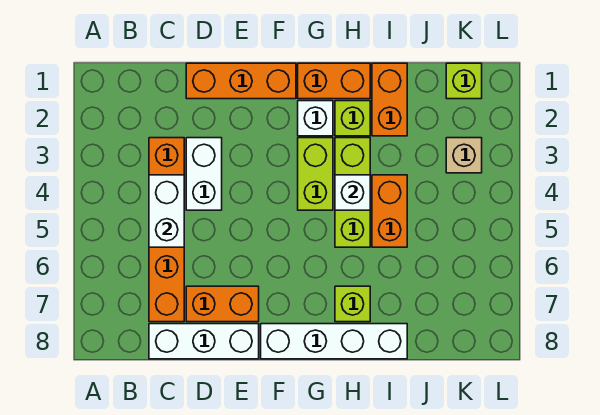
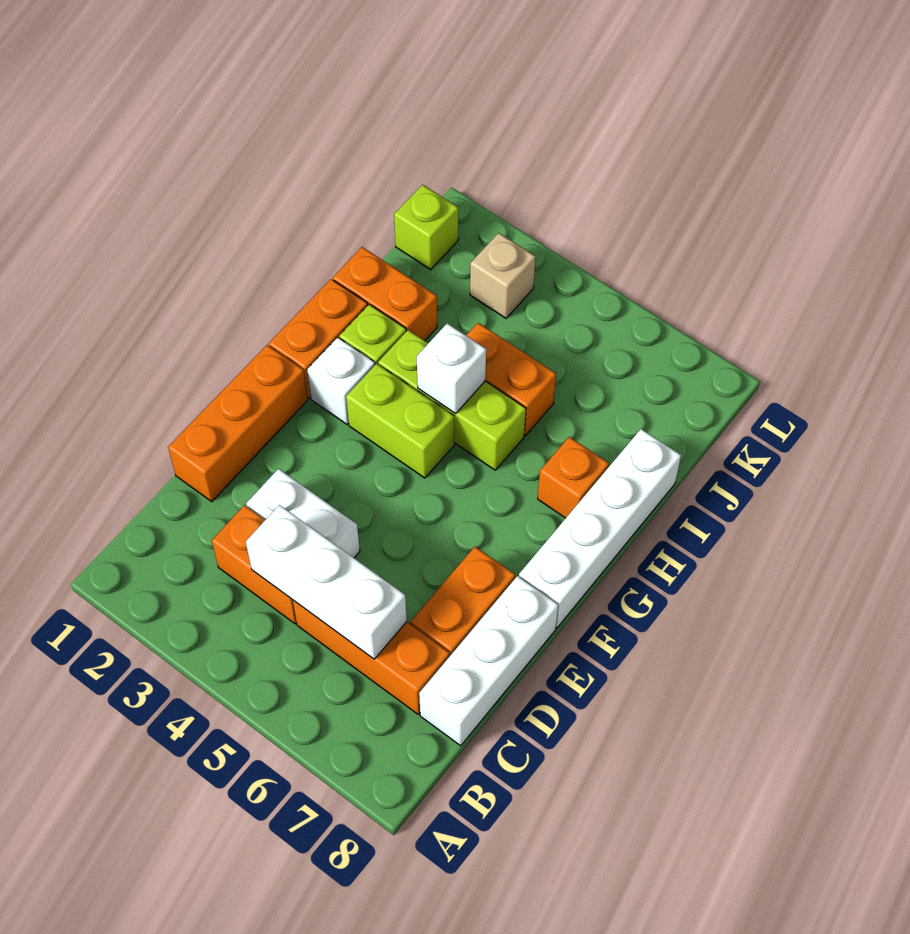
white brick C4:C5 level 2 -> white brick C4:C6 level 2
lime brick H7 level 1 -> orange brick H7 level 1

